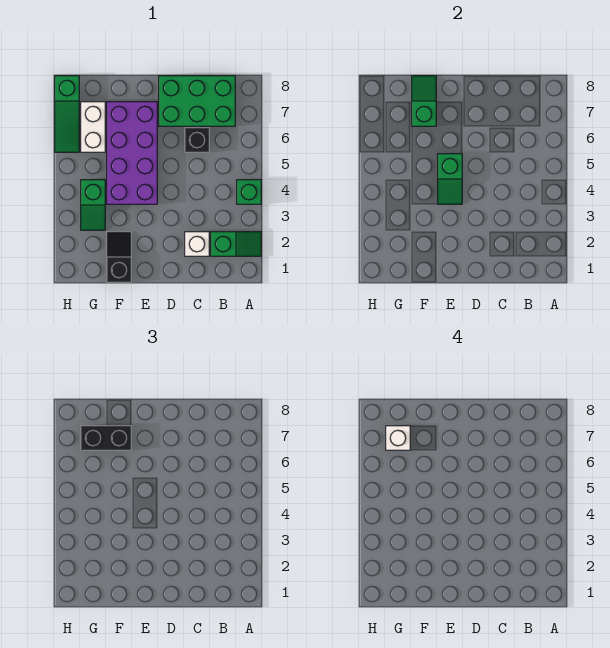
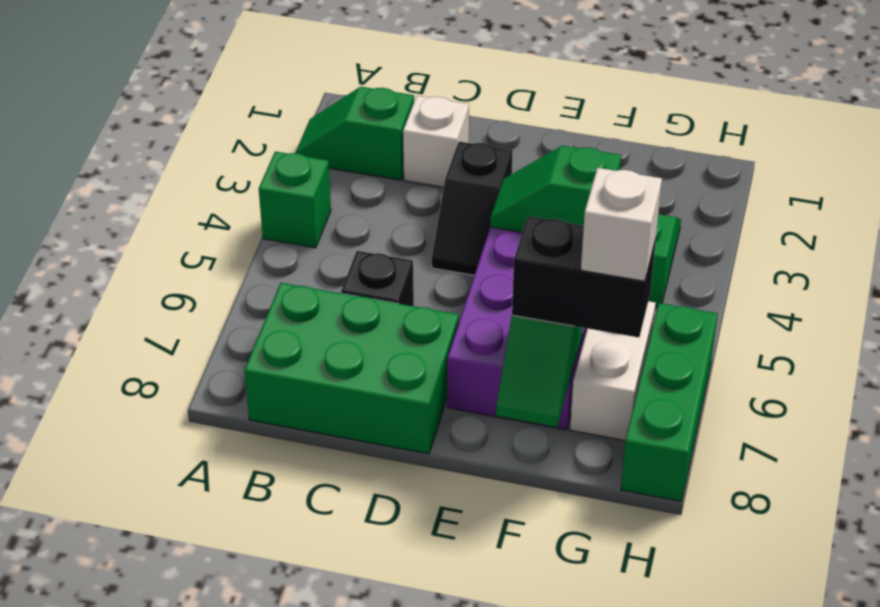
green slope E4:E5 level 2 top 5 -> green slope E4:F4 level 2 top F
black slope F1:F2 level 1 top 1 -> black slope D3:D4 level 1 top 3
green slope H6:H8 level 1 top 8 -> green brick H6:H8 level 1

